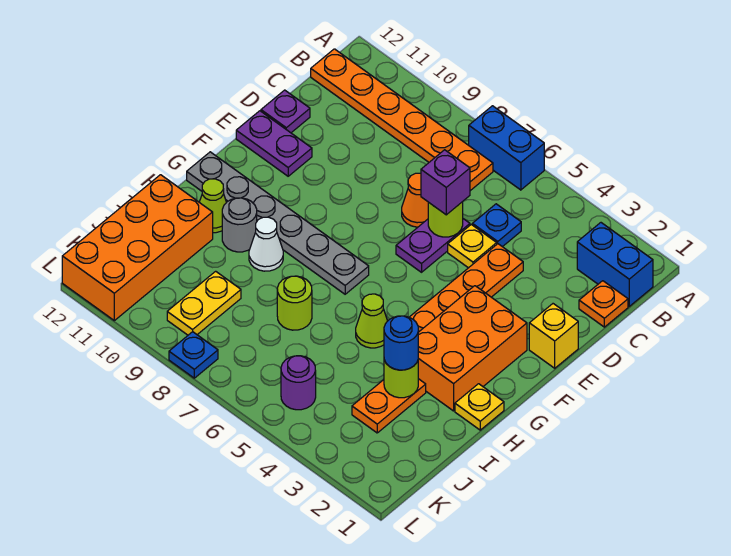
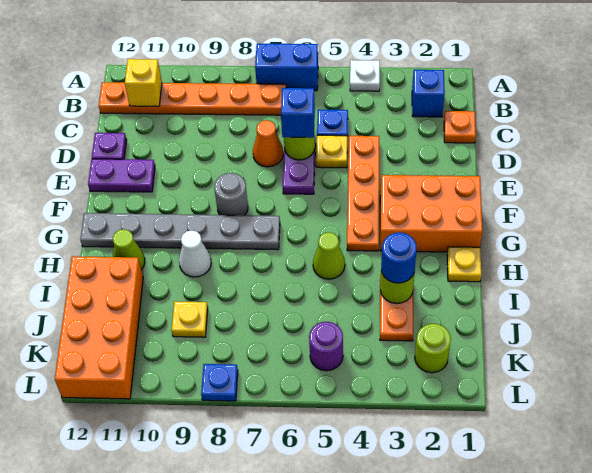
none -> white plate A4 level 1
blue brick B1:B2 level 1 -> blue brick B2 level 1
purple brick D6 level 3 -> blue brick D6 level 3
yellow brick E1 level 1 -> yellow brick B11 level 2
orange brick F2:H3 level 1 -> orange brick F1:G3 level 1
grey round brick H10 level 1 -> grey round brick F8 level 1
lime round brick I7 level 1 -> lime round brick K2 level 1
yellow plate J9:K9 level 1 -> yellow plate J9 level 1

